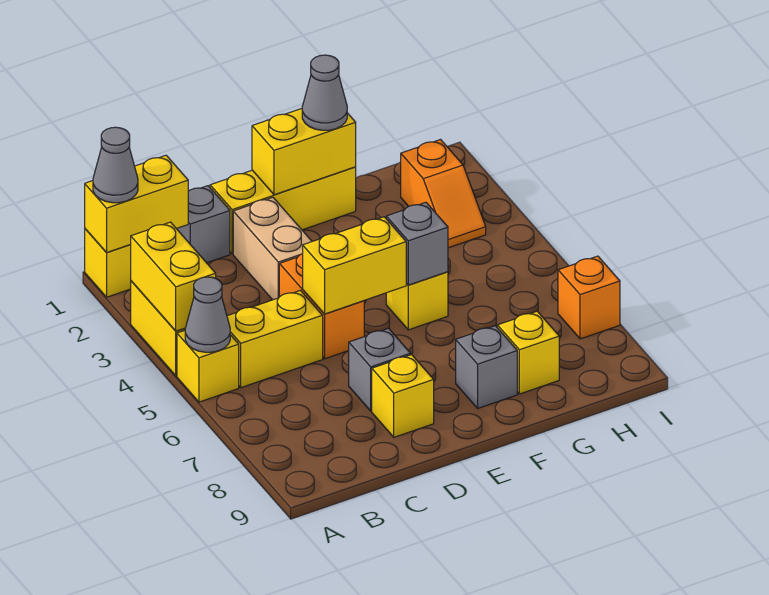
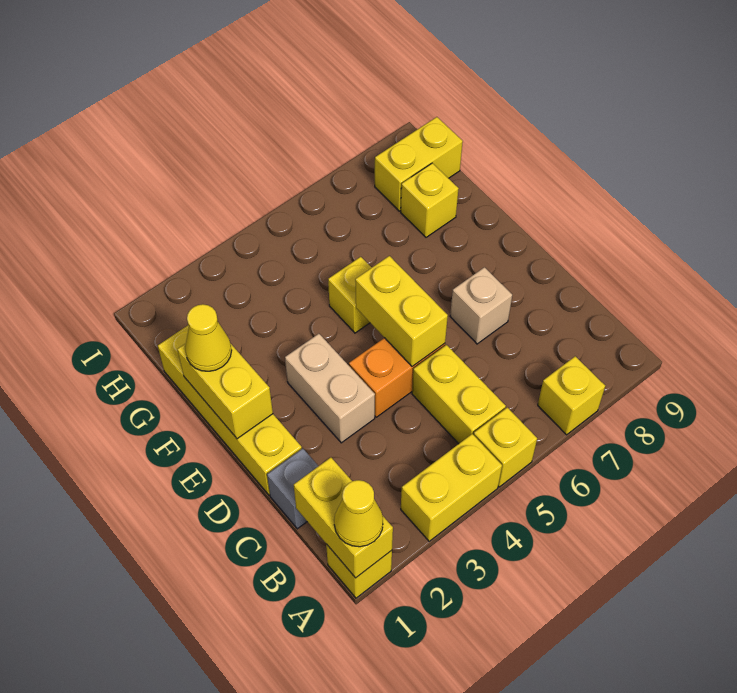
grey cone A1 level 3 -> yellow cone A1 level 3
yellow brick A3:A4 level 2 -> yellow brick H8:H9 level 1
grey cone A5 level 2 -> none
yellow brick D1:F1 level 1 -> yellow brick D1:G1 level 1
tan brick D2:D3 level 1 -> tan brick D3:E3 level 1
grey brick D7 level 1 -> tan brick D7 level 1
yellow brick D8 level 1 -> yellow brick A7 level 1
grey cone F1 level 3 -> yellow cone F1 level 3
grey brick F5 level 2 -> none
grey brick F8 level 1 -> none
orange slope H2:H3 level 1 top 2 -> none
orange brick I7 level 1 -> none

